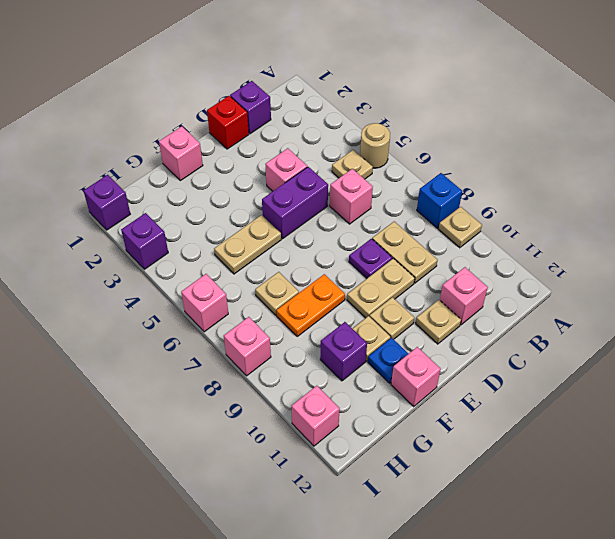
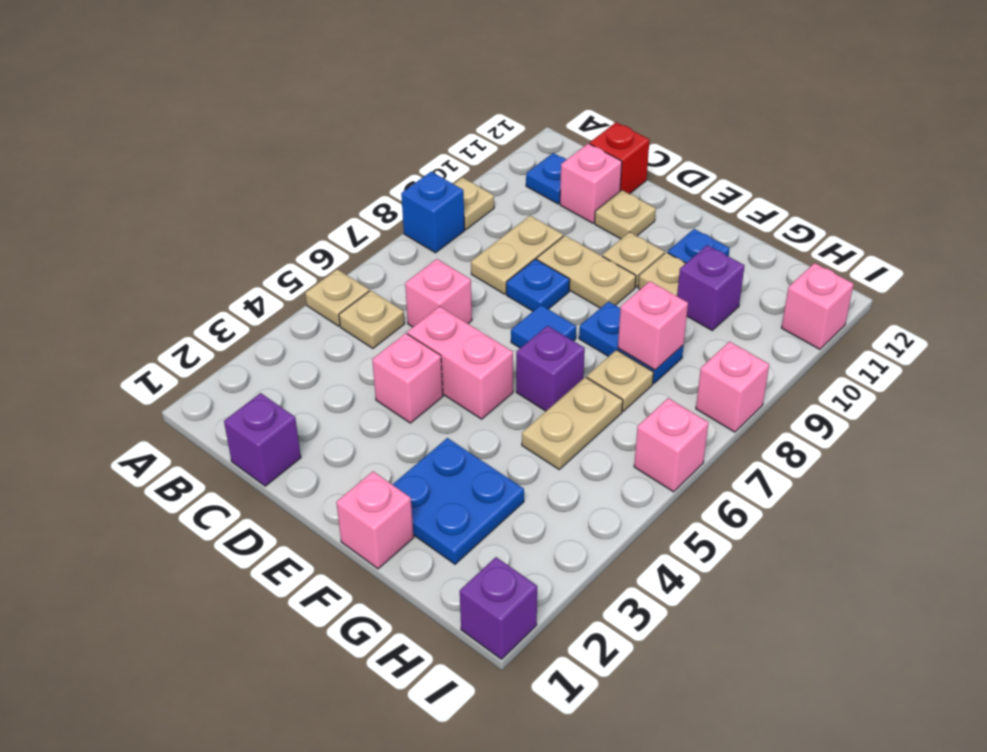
tan round brick A5 level 1 -> tan plate A5 level 1
none -> blue plate B11 level 1
red brick D1 level 1 -> red brick C12 level 1
purple brick D5:E5 level 1 -> pink brick D5:E5 level 1
purple plate D8 level 1 -> blue plate D8 level 1
none -> blue tile E7 level 1
none -> blue plate F2:G3 level 1
tan plate F5:G5 level 1 -> tan plate G5:G6 level 1
orange plate F8:G8 level 1 -> blue plate F8:G8 level 1
pink brick F12 level 1 -> pink brick G8 level 2
purple brick I3 level 1 -> purple brick F6 level 1

